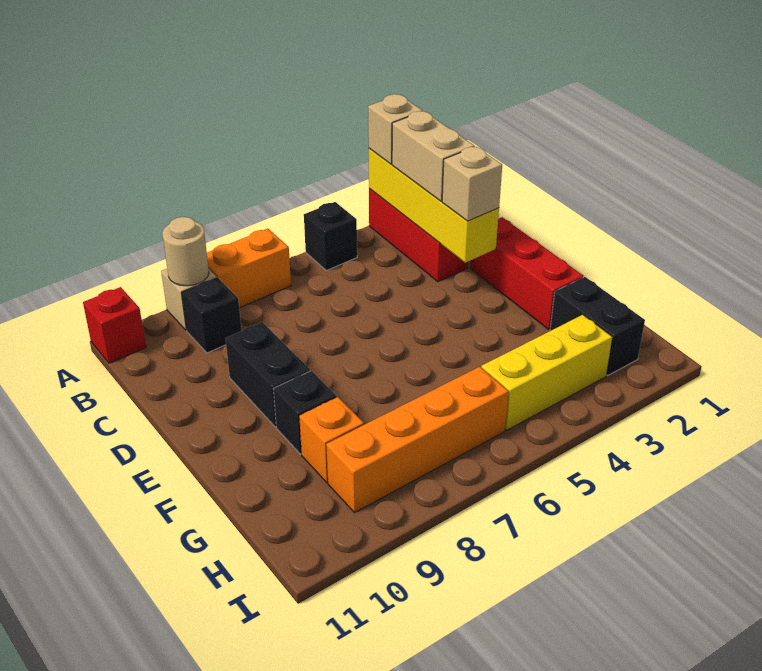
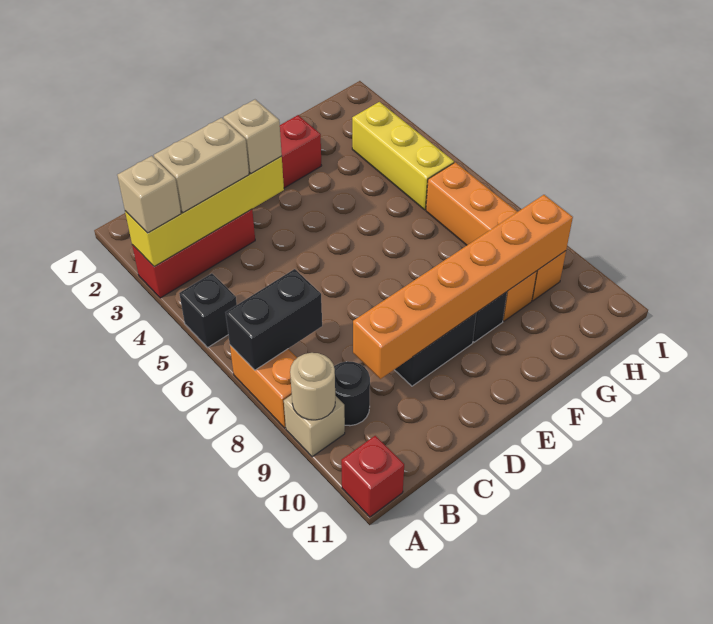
black brick B9 level 1 -> black round brick B9 level 1
none -> orange brick C9:H9 level 2
black brick G2:H2 level 1 -> black brick A7:B7 level 2

